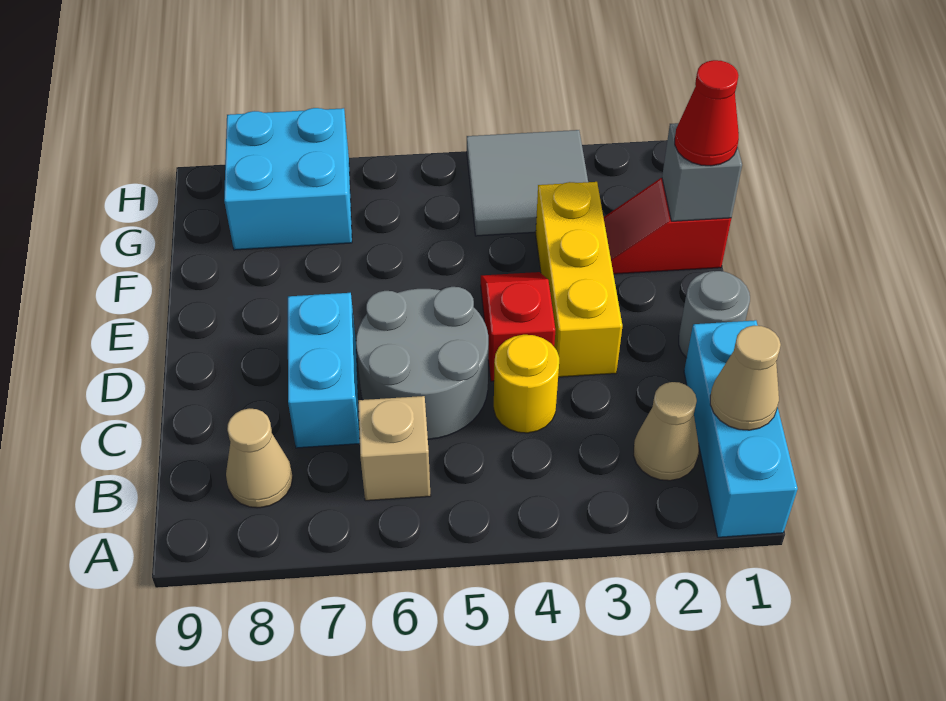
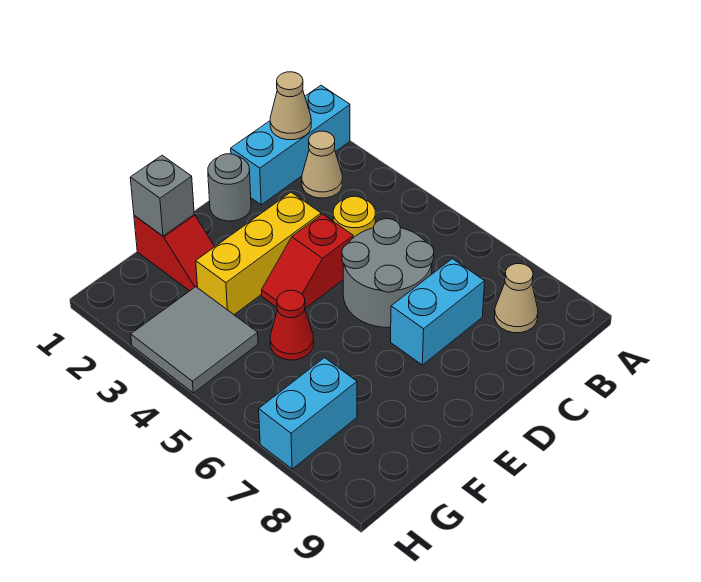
tan brick B6 level 1 -> none
red cone F1 level 3 -> red cone F5 level 1
cyan brick G7:H8 level 1 -> cyan brick G7:H7 level 1

